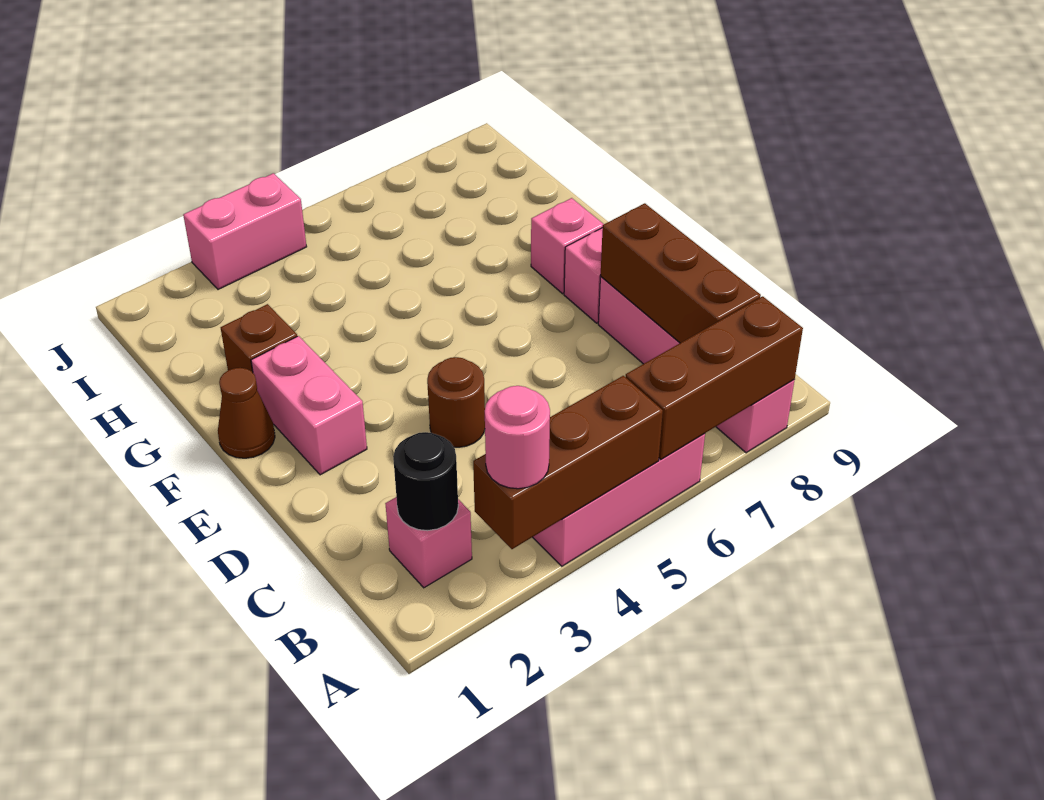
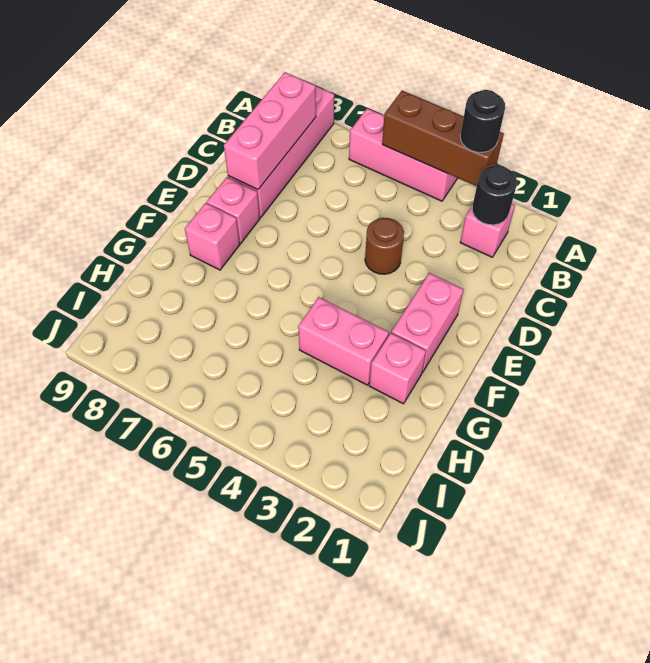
pink round brick A3 level 3 -> black round brick A3 level 3
brown brick A6:A8 level 2 -> none
brown brick B8:D8 level 2 -> pink brick B8:D8 level 2
brown cone F1 level 1 -> none
brown brick G2 level 1 -> pink brick G2 level 1
pink brick J3:J4 level 1 -> pink brick G3:G4 level 1

